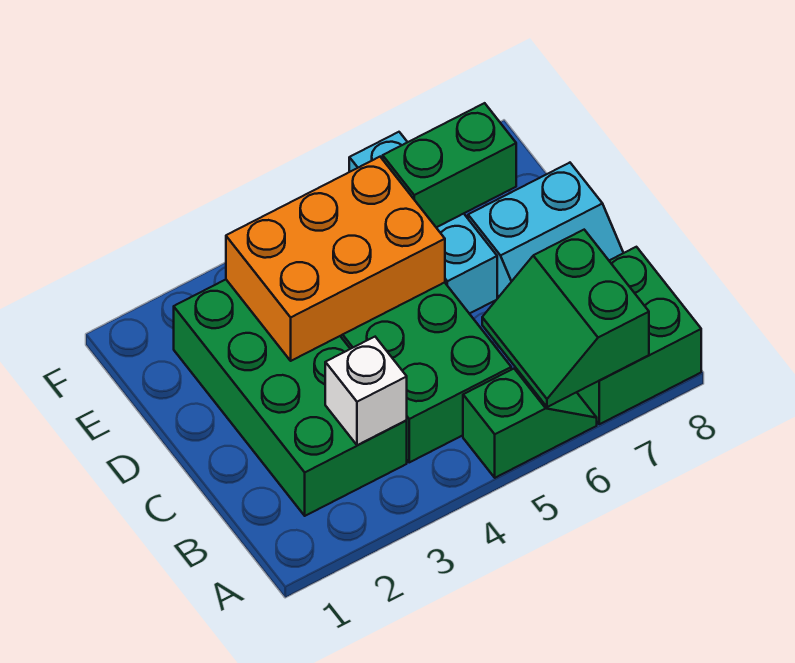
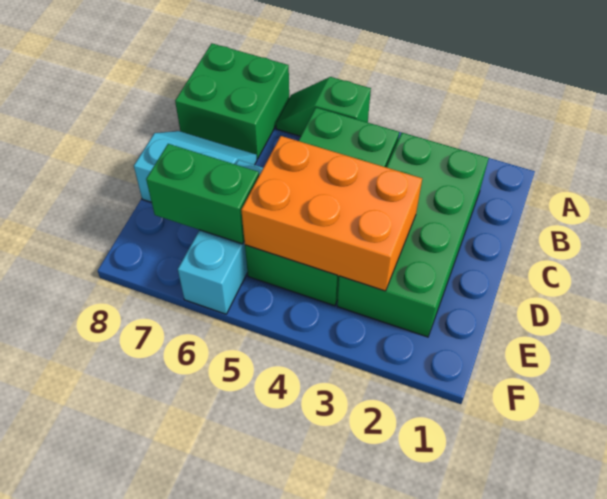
green slope A6:B7 level 2 top 7 -> none
white brick B3 level 2 -> none

